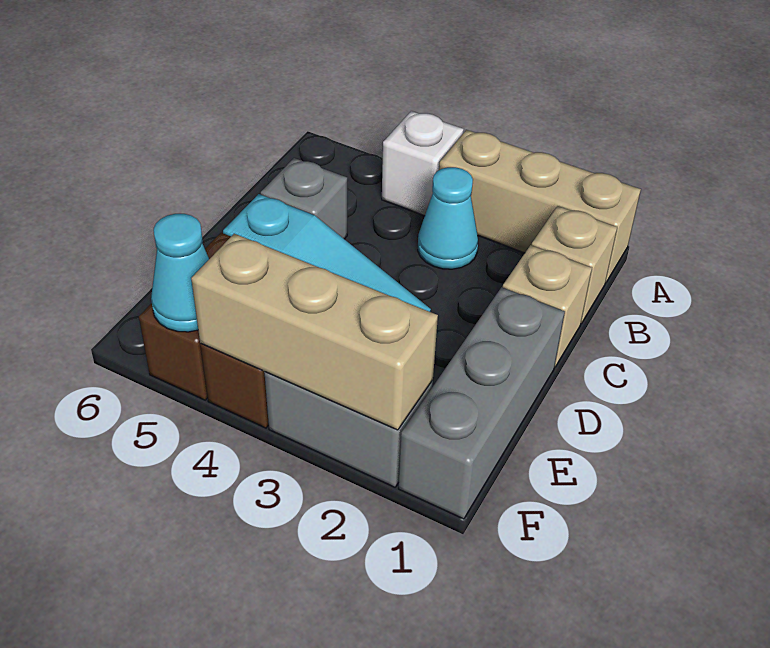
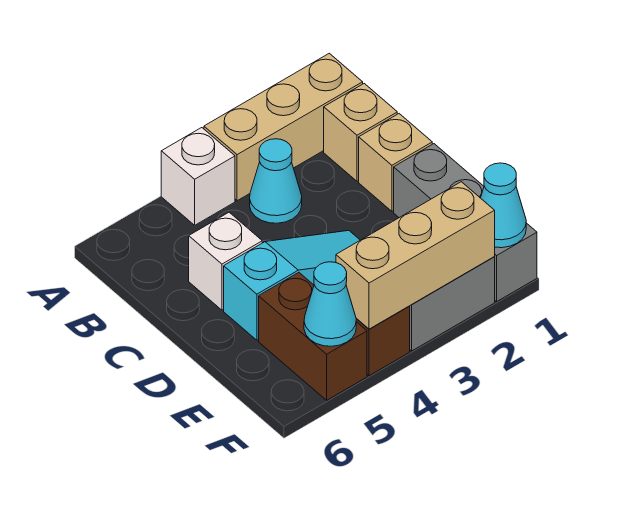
grey brick C5 level 1 -> white brick C5 level 1
none -> cyan cone F1 level 2

